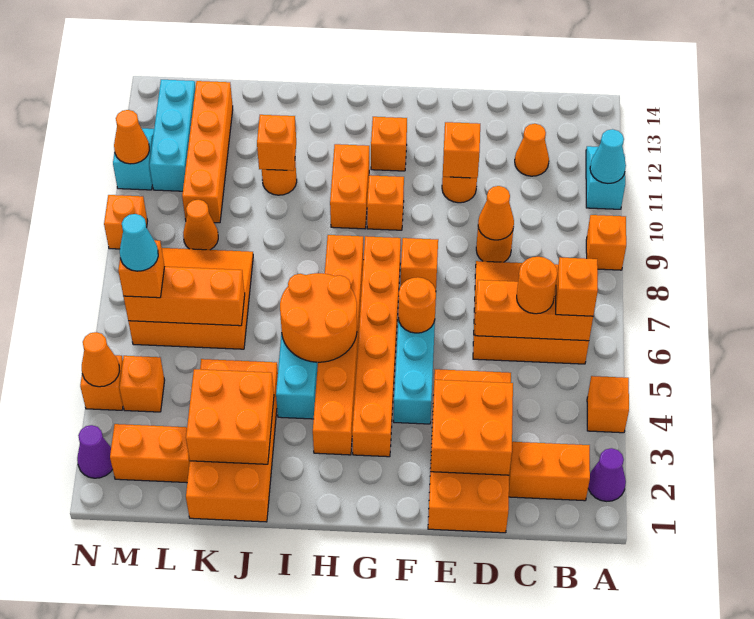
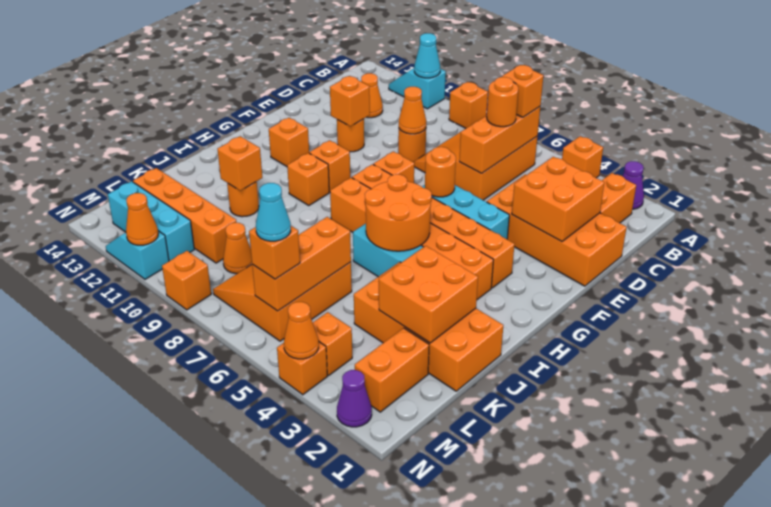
orange brick H10:H11 level 1 -> orange brick H10 level 1

